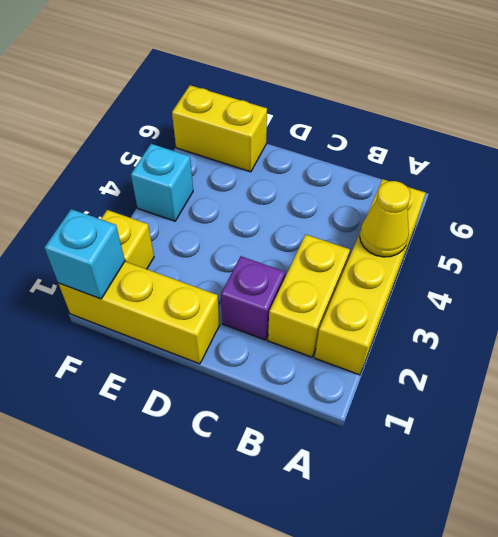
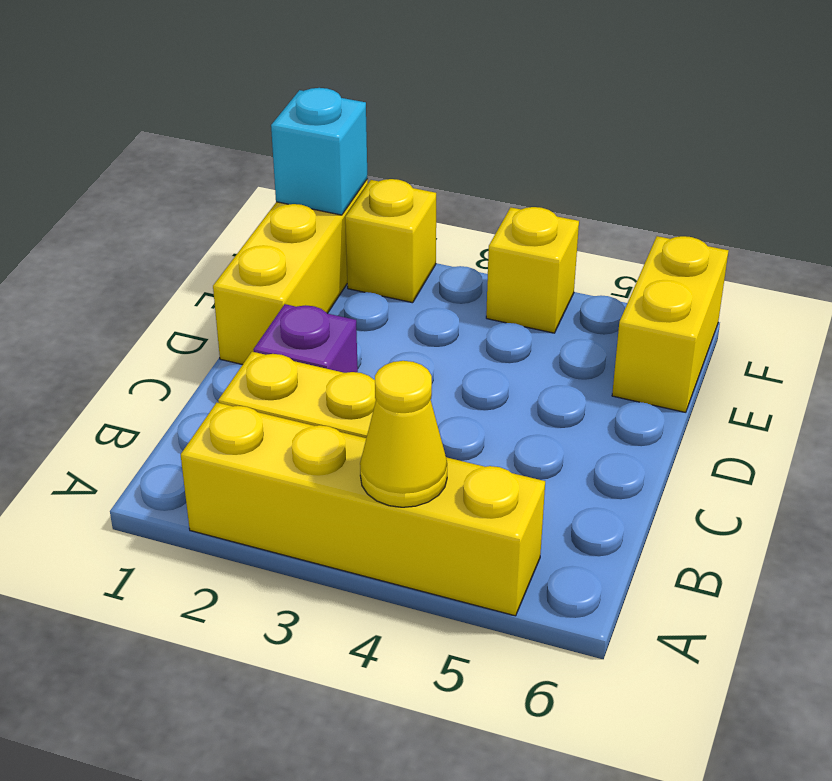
cyan brick F4 level 1 -> yellow brick F4 level 1

